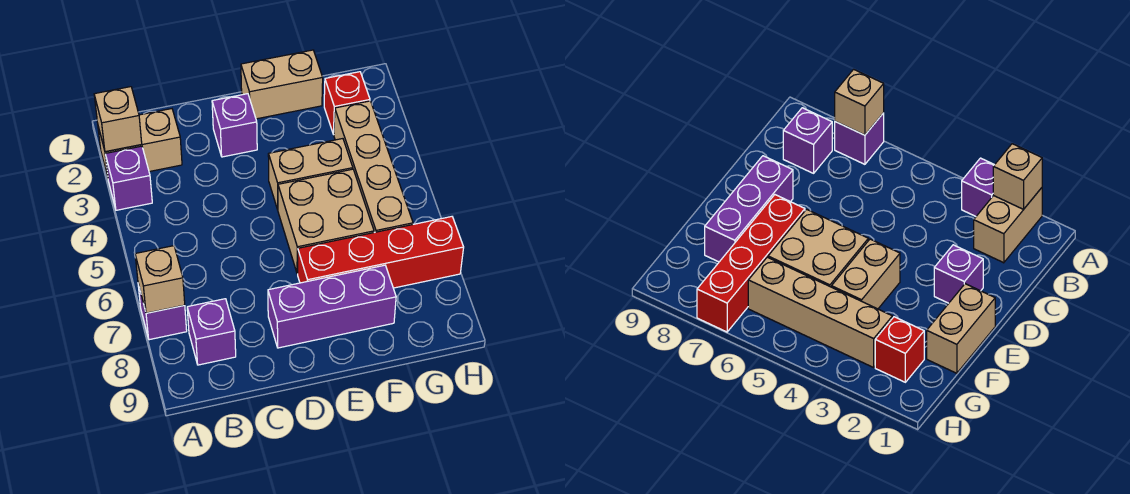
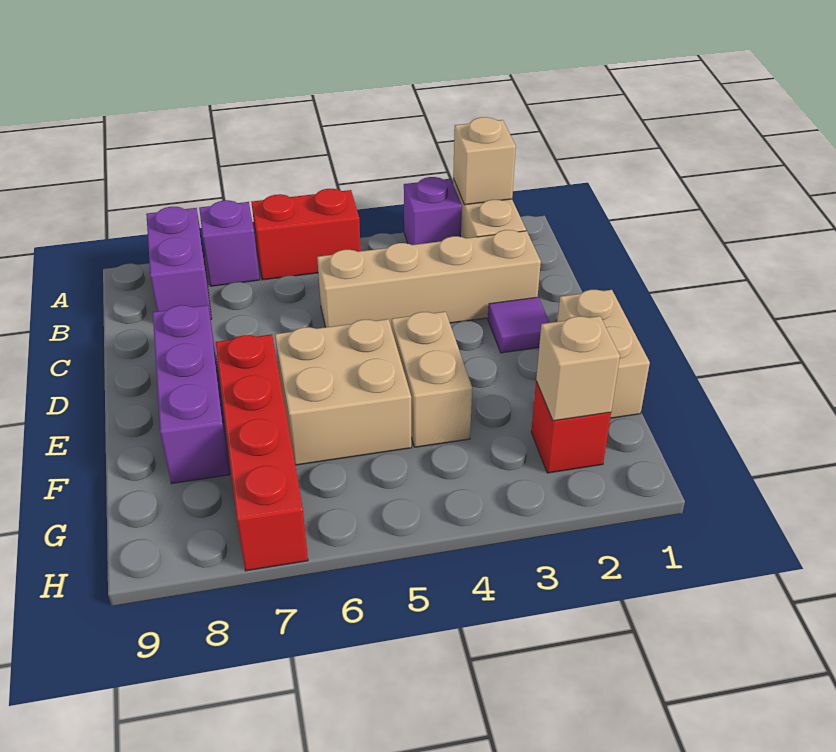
none -> red brick A5:A6 level 1
tan brick A7 level 2 -> tan brick G2 level 2
purple brick B8 level 1 -> purple brick A8:B8 level 1
purple brick D2 level 1 -> purple tile D2 level 1
tan brick G3:G6 level 1 -> tan brick C2:C5 level 1

